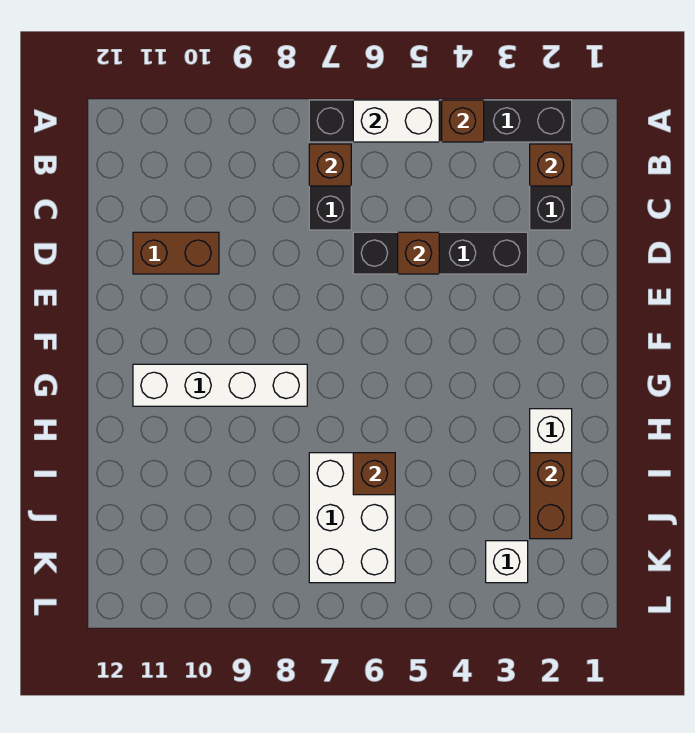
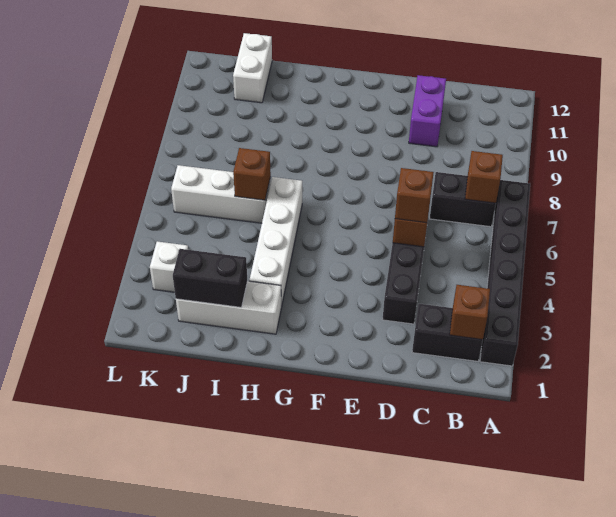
brown brick A4 level 2 -> brown brick D5 level 3
white brick A5:A6 level 2 -> white brick J11:J12 level 1
brown brick D10:D11 level 1 -> purple brick D10:D11 level 1
white brick G8:G11 level 1 -> white brick H3:H6 level 1
brown brick I2:J2 level 2 -> black brick I2:J2 level 2
white brick I6:K7 level 1 -> white brick I6:K6 level 1

